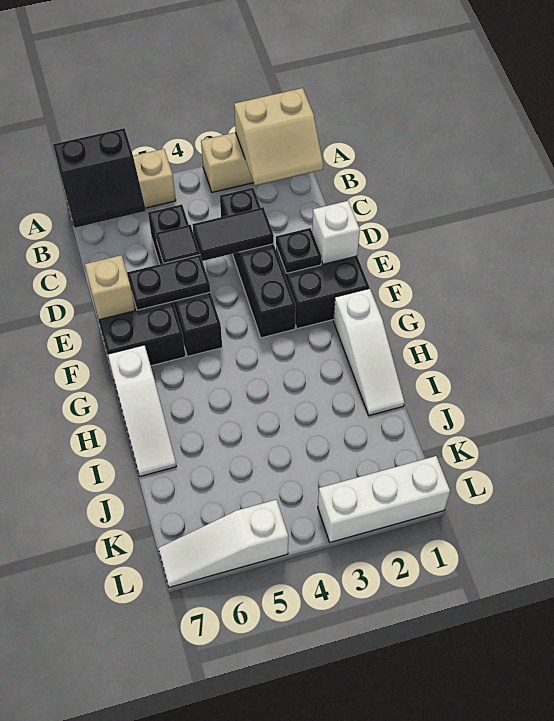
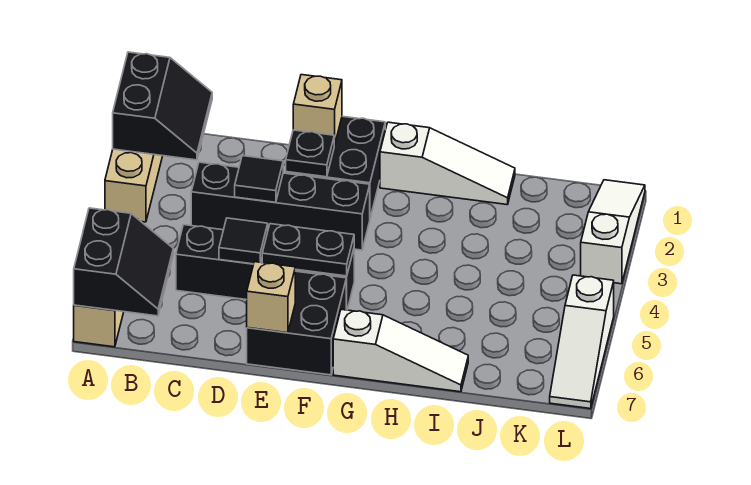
tan slope A1:B2 level 2 top A -> black slope A1:B2 level 2 top A
black tile D3:D4 level 2 -> black tile D3 level 2
white brick E1 level 2 -> tan brick E1 level 2
black plate E5:E6 level 2 -> black plate E5:F5 level 2
white brick L1:L3 level 1 -> white slope L1:L3 level 1 top 3

